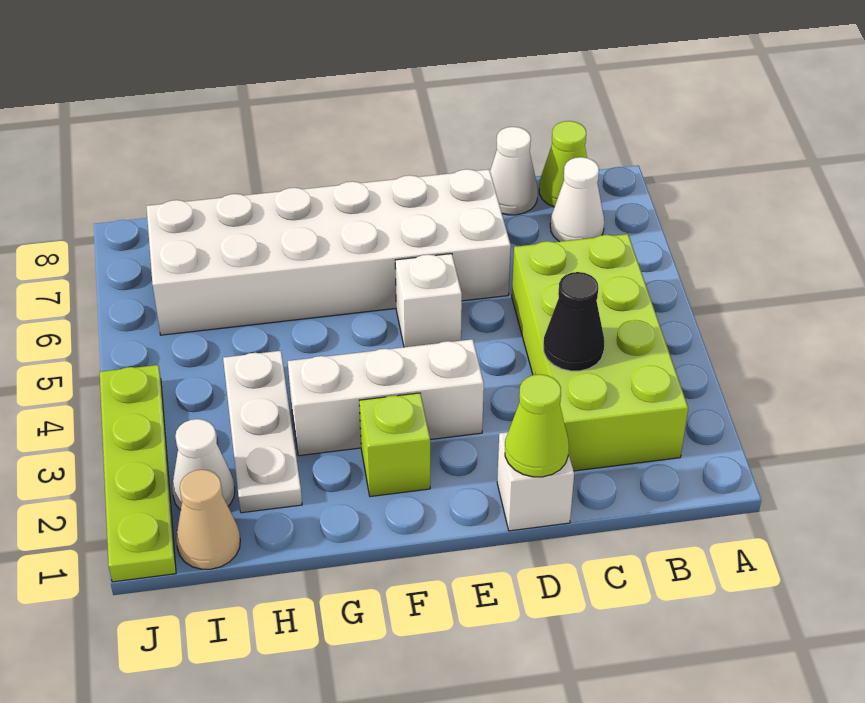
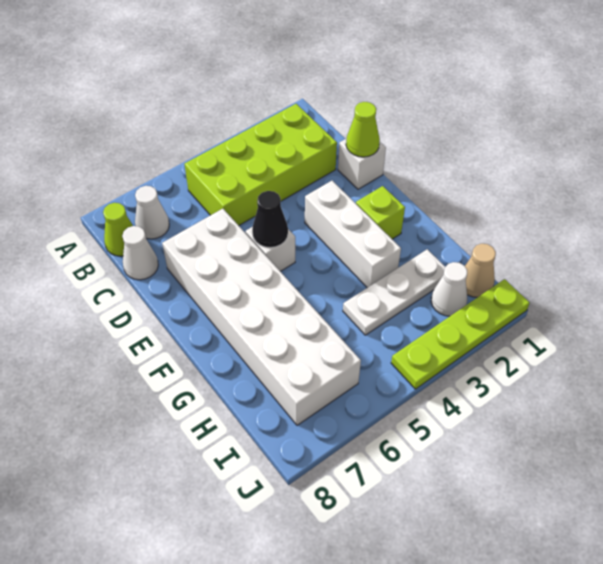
black cone C3 level 2 -> black cone E5 level 2

